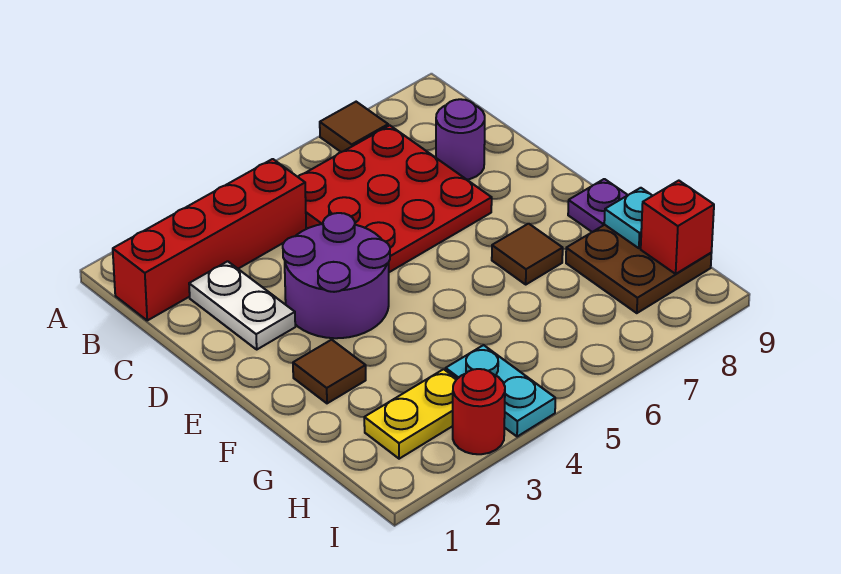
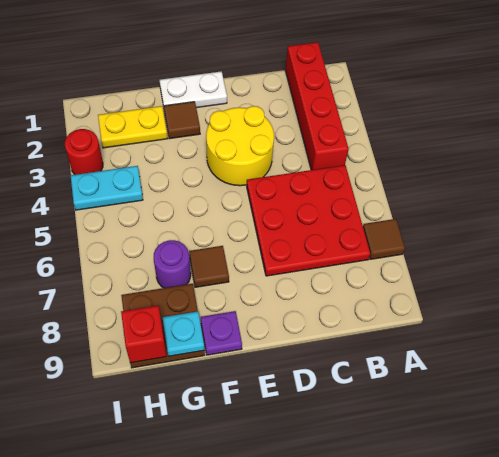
white plate C2:D2 level 1 -> white plate E1:F1 level 1
purple round brick C8 level 1 -> purple round brick G7 level 1
purple round brick D3:E4 level 1 -> yellow round brick D3:E4 level 1
yellow plate H2:H3 level 1 -> yellow plate G2:H2 level 1

